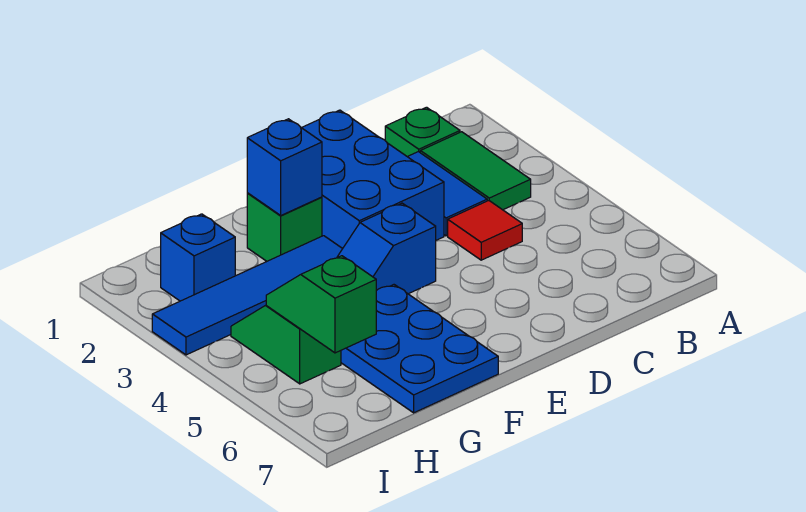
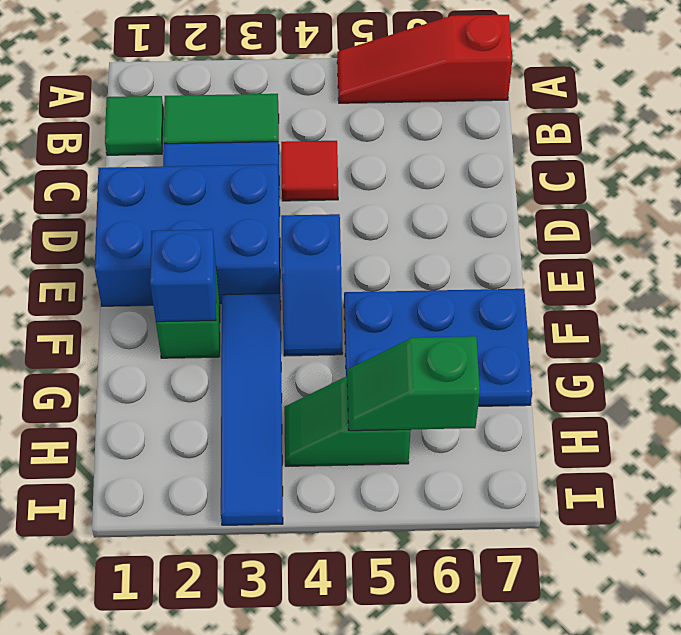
none -> red slope A5:A7 level 1 top 7
green plate B1 level 1 -> green tile B1 level 1
blue brick H2 level 1 -> none

